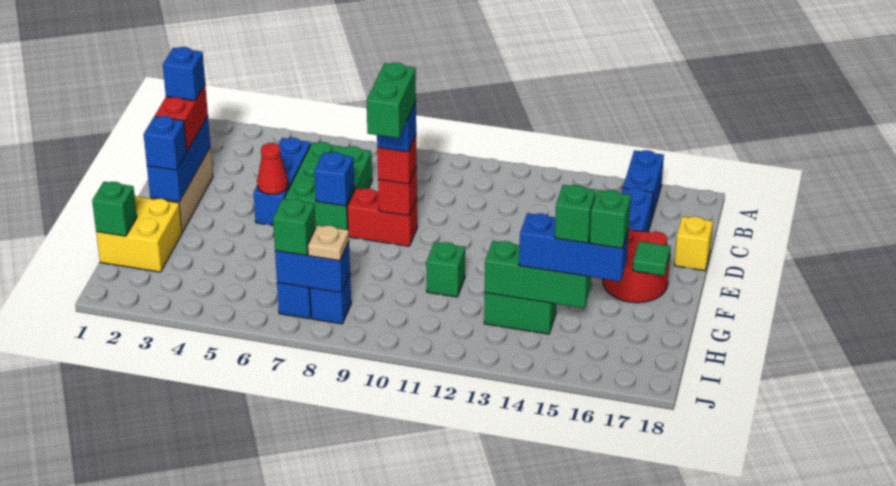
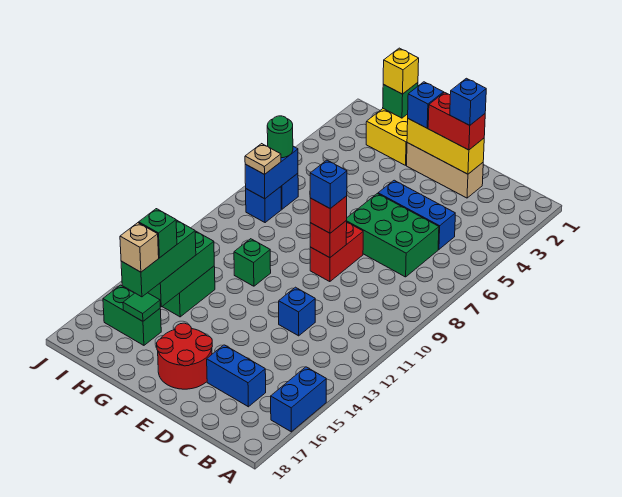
blue brick A16:B16 level 1 -> blue brick A15:A16 level 1
blue brick D2:F2 level 2 -> yellow brick D2:F2 level 2
yellow brick D18 level 1 -> yellow brick H1 level 3
red cone E5 level 2 -> none
blue brick E7 level 2 -> blue brick D12 level 1
green brick E9:F9 level 5 -> green brick H16:I16 level 1
green tile F17 level 2 -> green tile H16 level 2
blue brick H14:H16 level 3 -> green brick H14:H16 level 3
green brick H16 level 4 -> tan brick H16 level 4
green brick I7 level 3 -> green round brick I7 level 3

